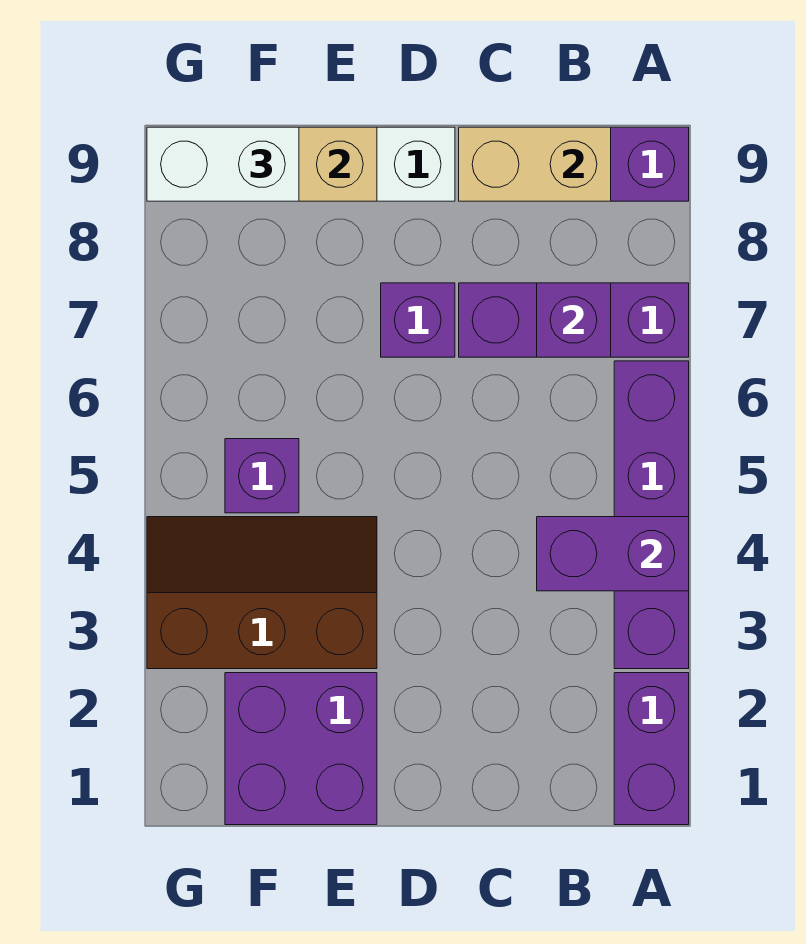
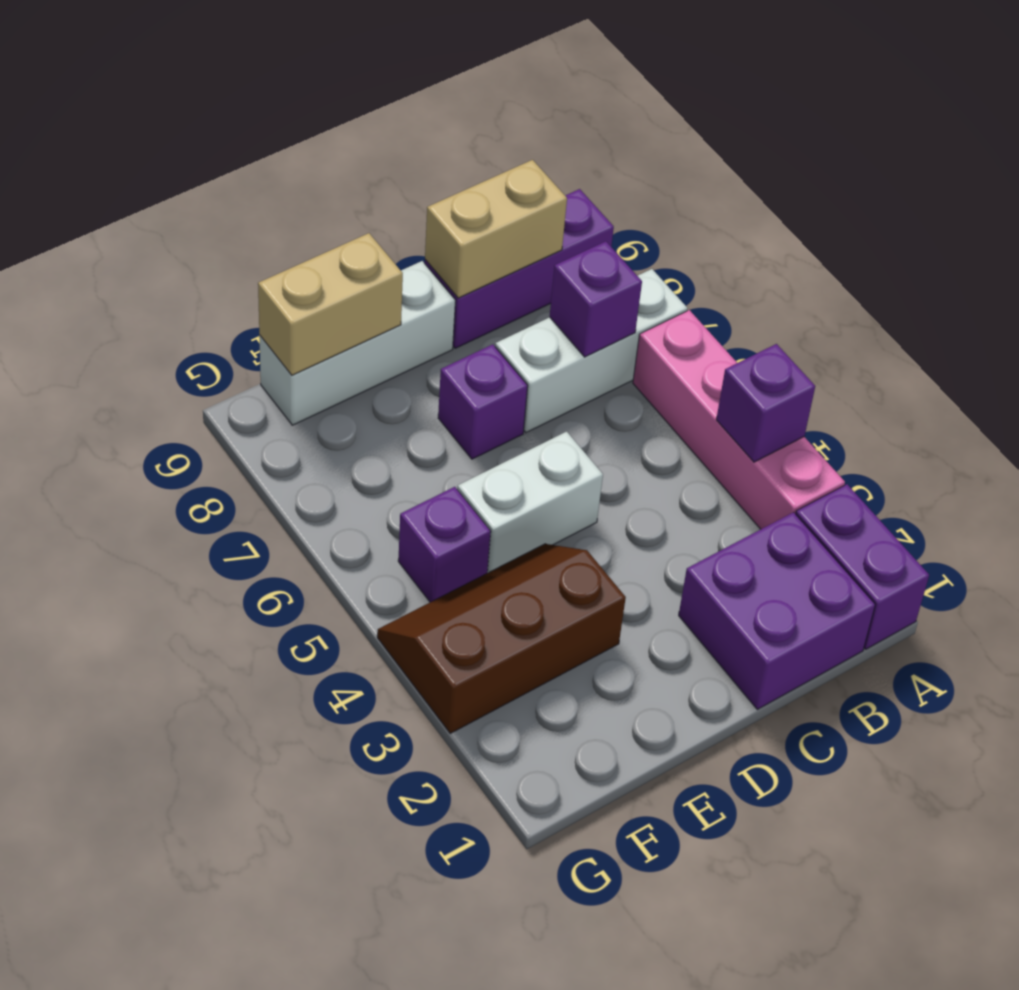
purple brick A3:A6 level 1 -> pink brick A3:A6 level 1
purple brick A4:B4 level 2 -> purple brick A4 level 2
purple brick A7:C7 level 1 -> white brick A7:C7 level 1
purple brick E1:F2 level 1 -> purple brick B1:C2 level 1
white brick F9:G9 level 3 -> white brick D5:E5 level 1

